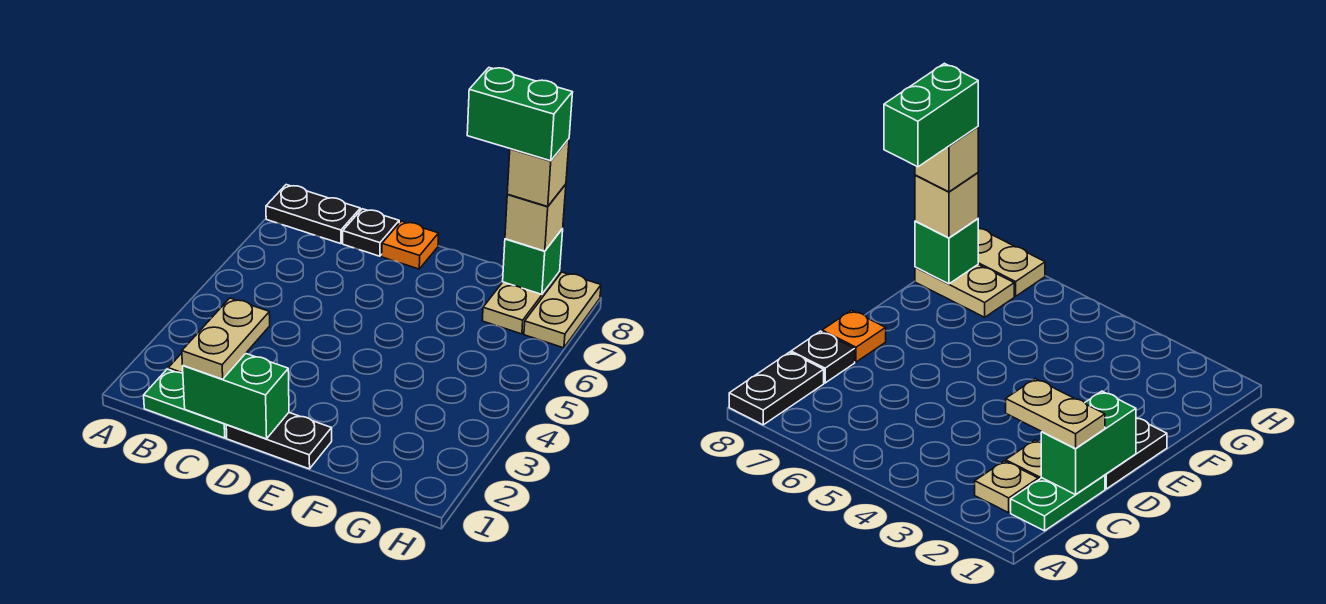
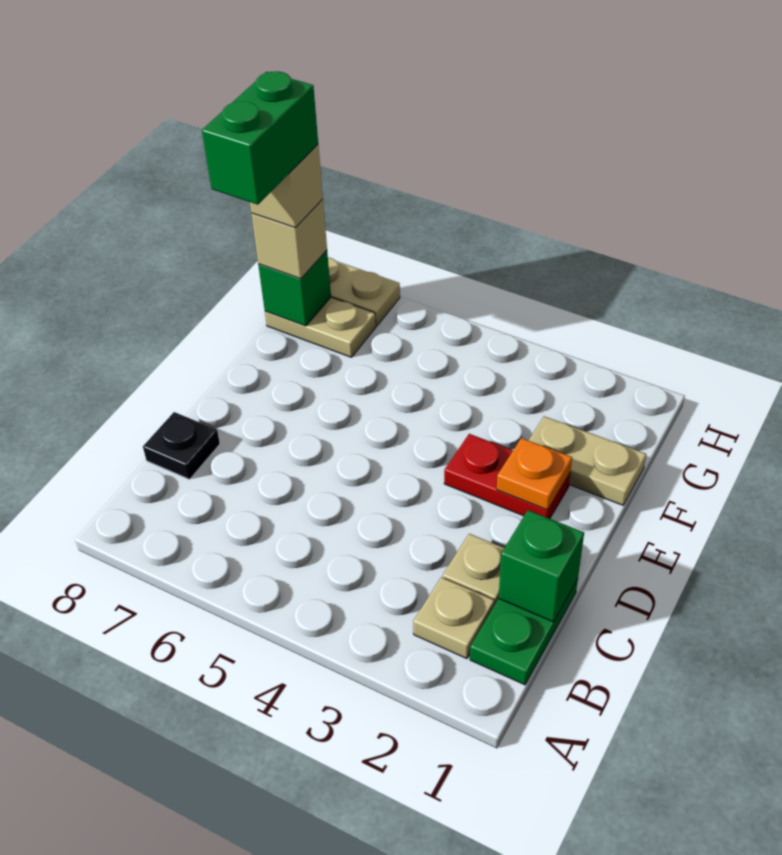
black plate A8:B8 level 1 -> none
green brick C1:D1 level 2 -> green brick C1 level 2
tan plate C1:C2 level 3 -> tan plate F1:F2 level 1
black plate D1:E1 level 1 -> none
orange plate D8 level 1 -> orange plate E2 level 2
none -> red plate E2:E3 level 1

